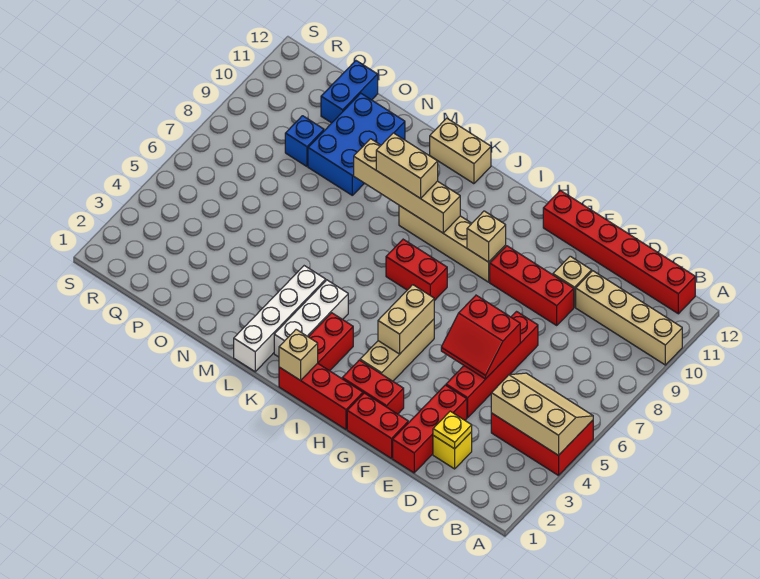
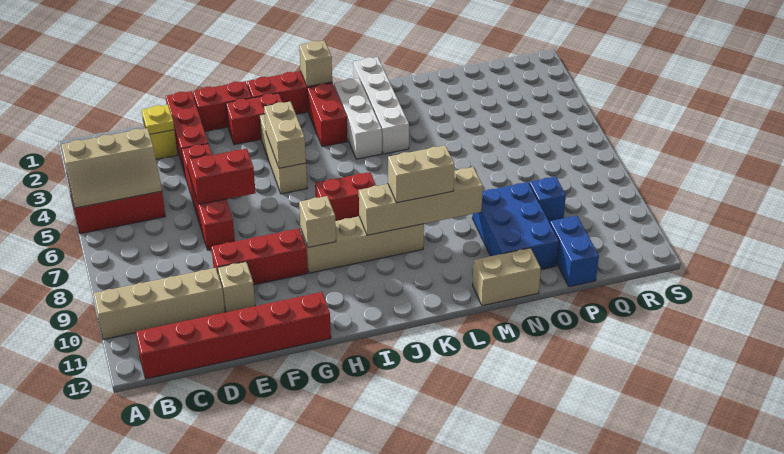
tan brick K12:L12 level 1 -> tan brick M12:N12 level 1

